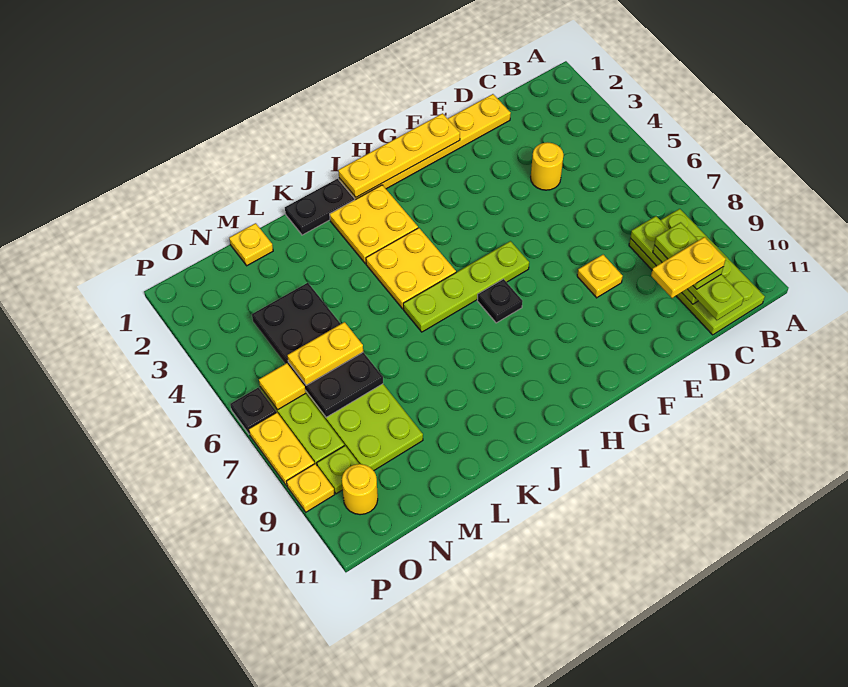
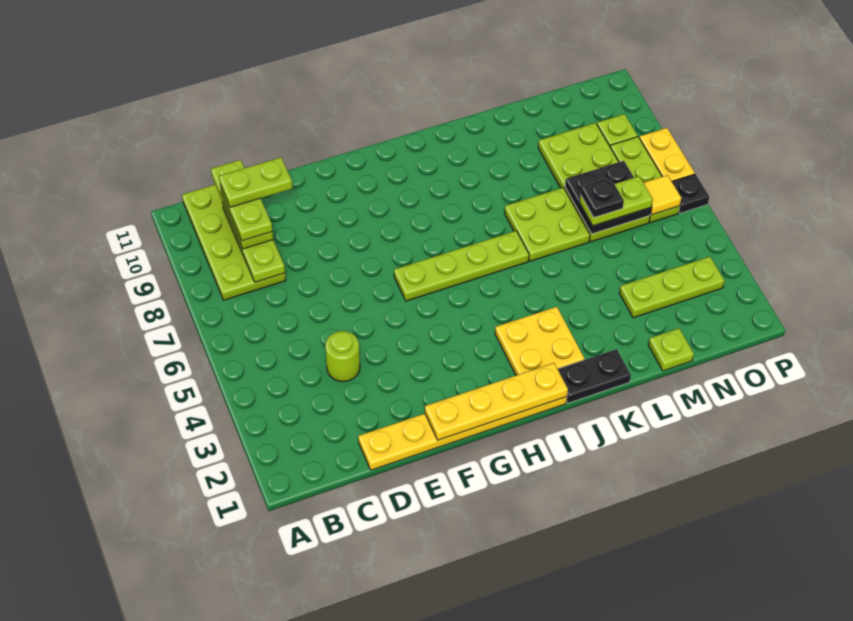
yellow plate C10:D10 level 5 -> lime plate C10:D10 level 5
yellow round brick D4 level 1 -> lime round brick D4 level 1
yellow plate E8 level 1 -> none
black plate H7 level 1 -> black plate M6 level 4
yellow plate I4:J5 level 1 -> none
none -> lime plate K6:L7 level 1
yellow plate M1 level 1 -> lime plate M1 level 1
none -> lime plate M3:O3 level 1
black plate M4:N7 level 2 -> black plate M6:N7 level 2
yellow plate M6:N6 level 3 -> lime plate M6:N6 level 3
yellow round brick O10 level 1 -> none
yellow plate P9 level 1 -> none

